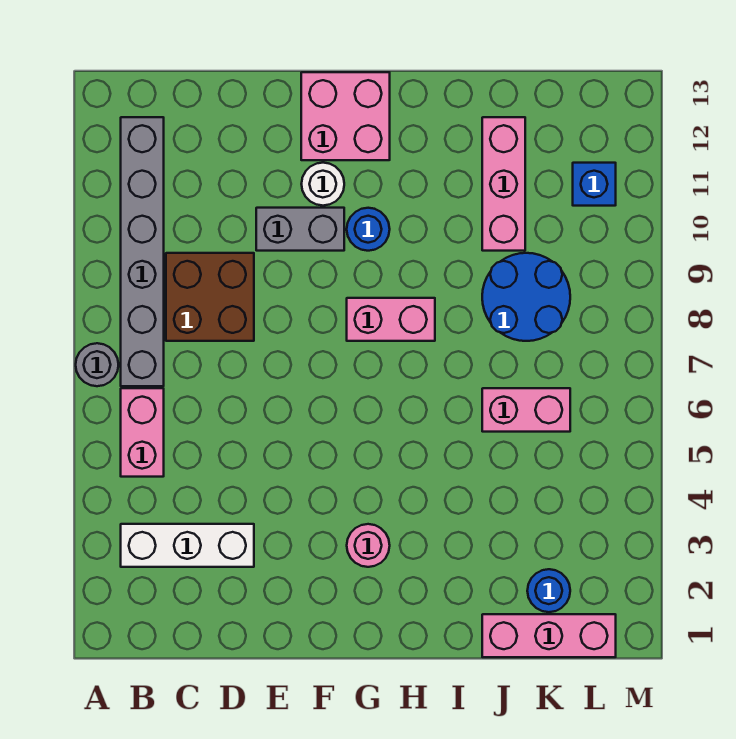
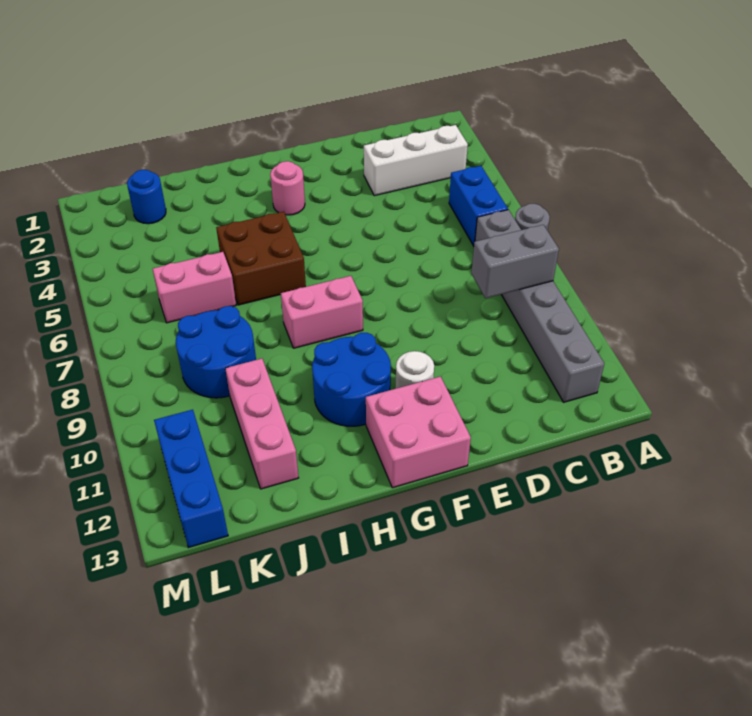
pink brick B5:B6 level 1 -> blue brick B5:B6 level 1
brown brick C8:D9 level 1 -> brown brick H5:I6 level 1
grey brick E10:F10 level 1 -> grey brick B9:C9 level 2
blue round brick G10 level 1 -> blue round brick G10:H11 level 1
pink brick J1:L1 level 1 -> none
blue brick L11 level 1 -> blue brick L11:L13 level 1

